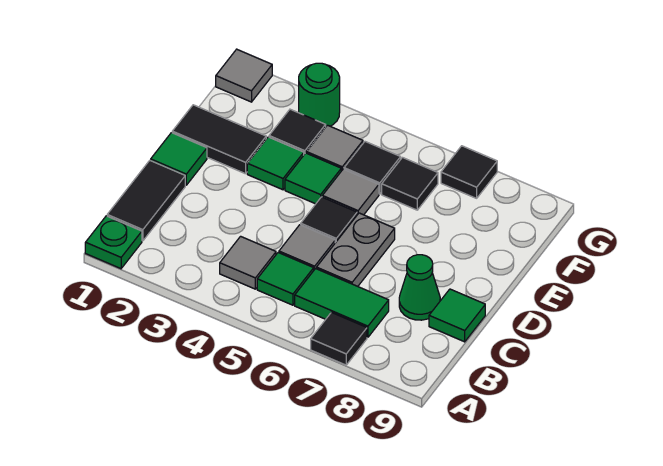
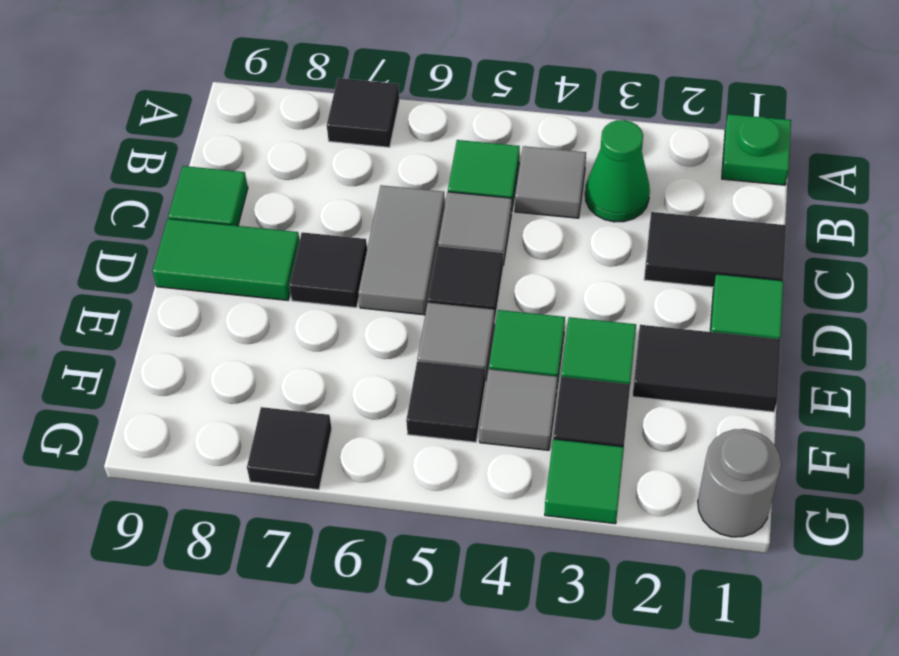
black tile B1:C1 level 1 -> black tile C1:C2 level 1
green tile B6:B7 level 1 -> green tile D8:D9 level 1
grey plate C6:D6 level 1 -> grey tile C6:D6 level 1
green cone C8 level 1 -> green cone B3 level 1
black tile F6 level 1 -> black tile D7 level 1
grey tile G1 level 1 -> grey round brick G1 level 1
green round brick G3 level 1 -> green tile G3 level 1

